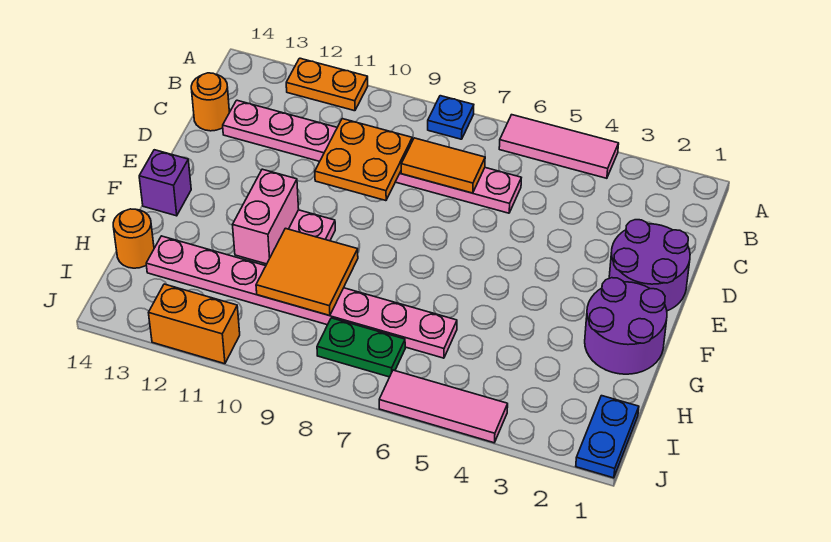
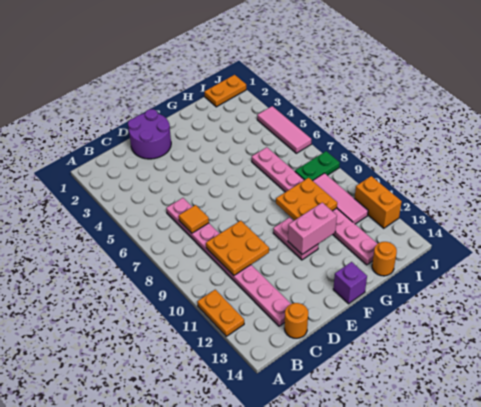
pink tile A4:A6 level 1 -> pink tile I9:I11 level 1
blue plate A8 level 1 -> none
orange tile C7:C8 level 2 -> orange tile C7 level 2
purple round brick F1:G2 level 1 -> none
orange tile G9:H10 level 2 -> orange plate G9:H10 level 2
blue plate I1:J1 level 1 -> orange plate I1:J1 level 1
green plate I7:I8 level 1 -> green plate I8:J8 level 1

